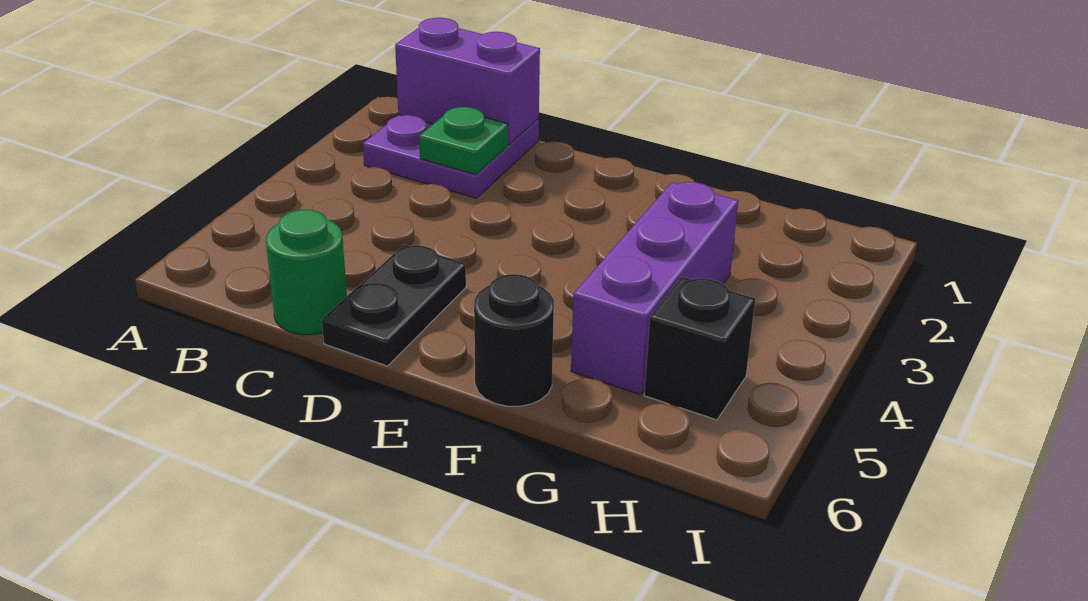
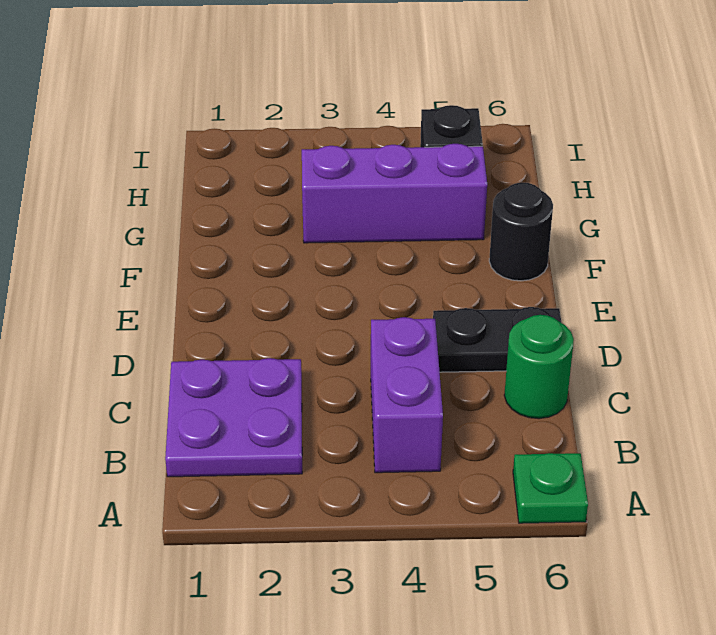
purple brick B1:C1 level 2 -> purple brick B4:C4 level 1
green plate C2 level 2 -> green plate A6 level 1

